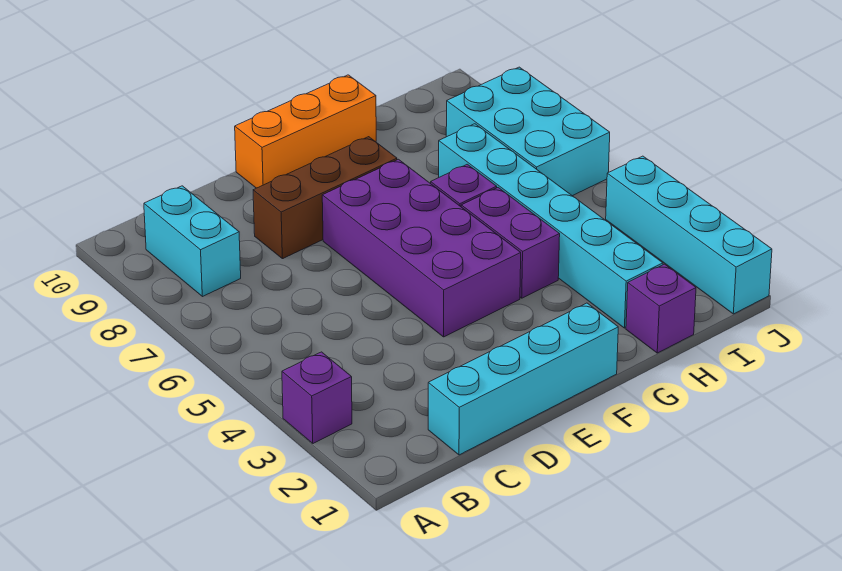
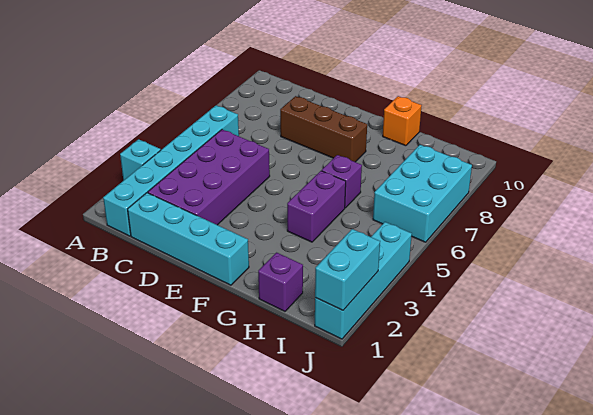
purple brick A3 level 1 -> cyan brick A3 level 1
cyan brick B8:B9 level 1 -> cyan brick J1:J2 level 2
purple brick E4:F7 level 1 -> purple brick C2:D5 level 1
orange brick E10:G10 level 1 -> orange brick G10 level 1
cyan brick H2:H7 level 1 -> cyan brick B1:B6 level 1

